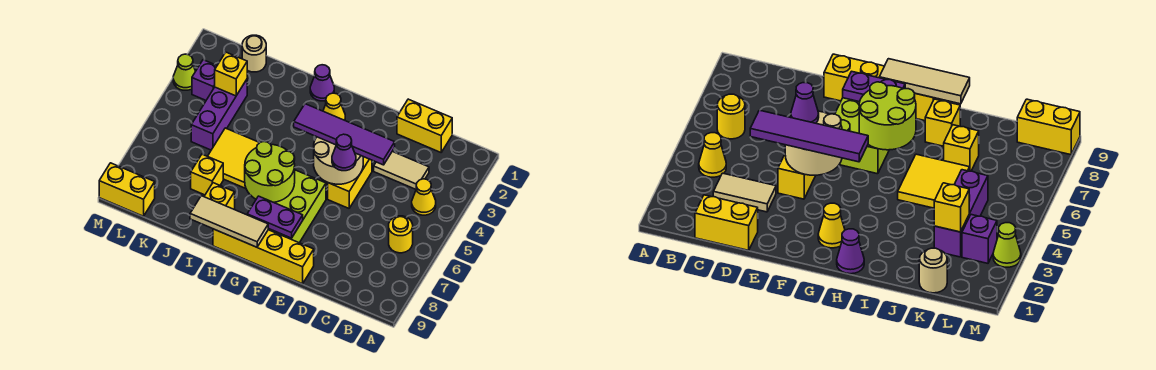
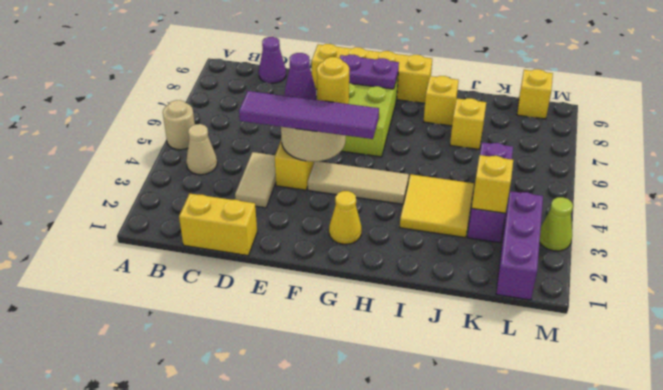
yellow cone B4 level 1 -> tan cone B4 level 1
yellow round brick B6 level 1 -> yellow round brick F5 level 3
tan tile C3:D3 level 1 -> tan tile D3:D4 level 1
lime round brick G6:H7 level 2 -> none
tan tile G9:I9 level 2 -> tan tile F4:H4 level 1
purple cone H1 level 1 -> purple cone C9 level 1
yellow tile I5:J6 level 1 -> yellow tile I3:J4 level 1
tan round brick K1 level 1 -> tan round brick A5 level 1
purple brick L3 level 1 -> purple brick L1:L3 level 1
yellow brick L9:M9 level 1 -> yellow brick L9 level 1

